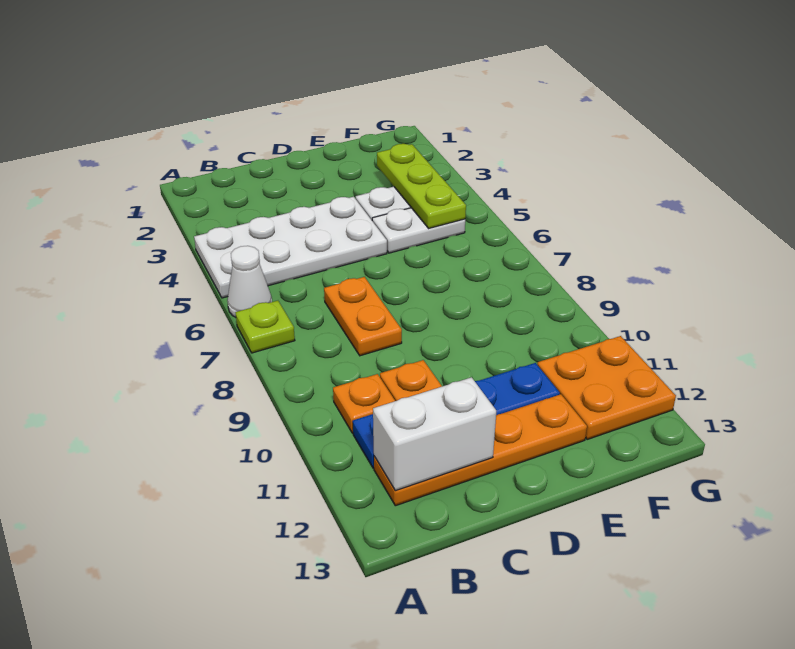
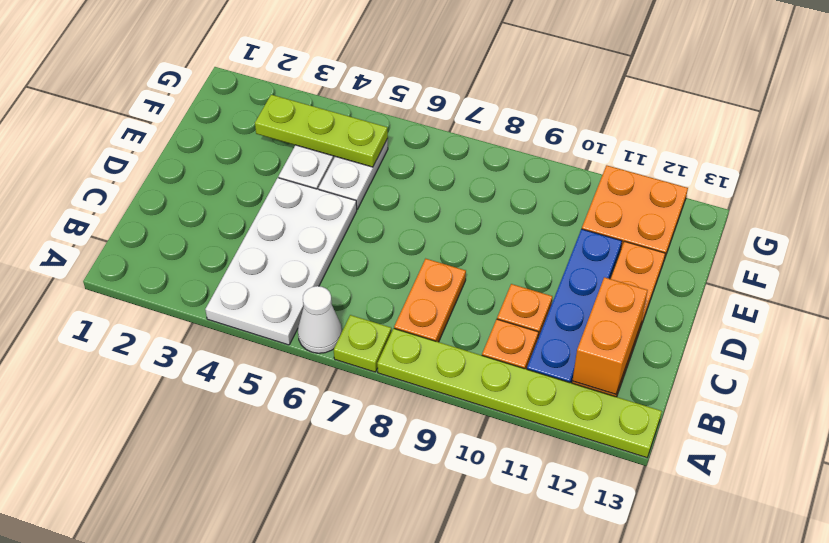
none -> lime plate A8:A13 level 1
white brick B12:C12 level 2 -> orange brick B12:C12 level 2
orange plate C7:C8 level 1 -> orange plate B8:C8 level 1

